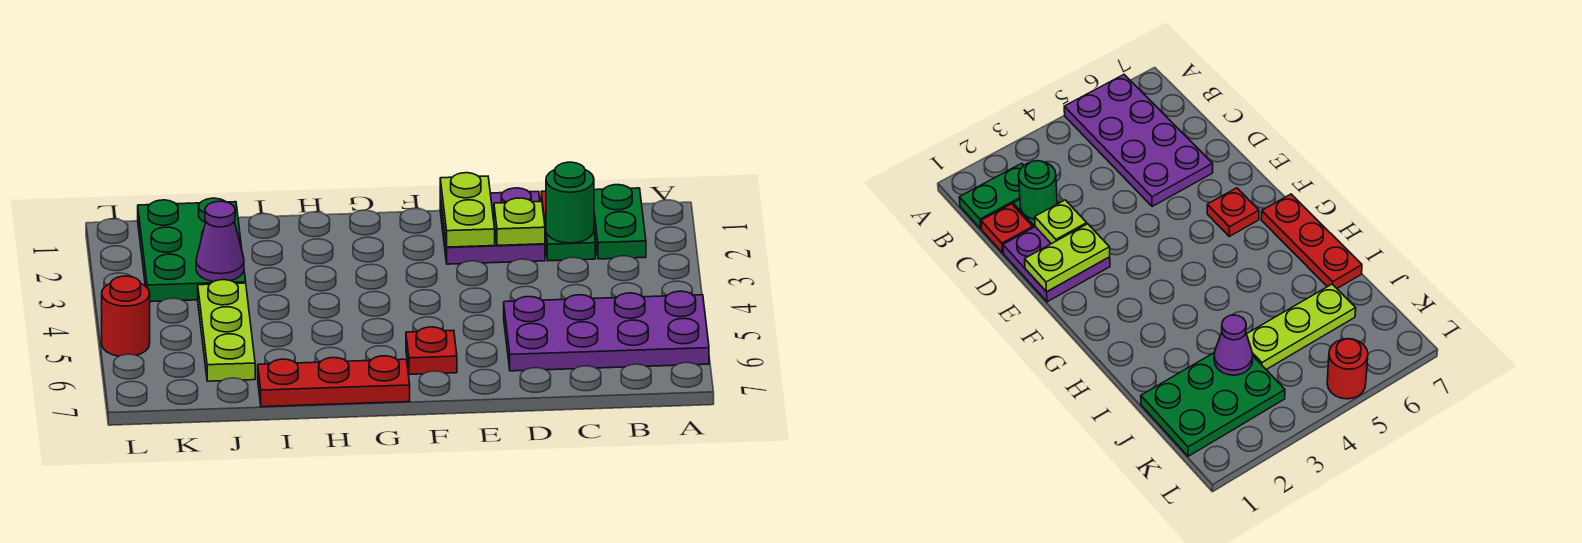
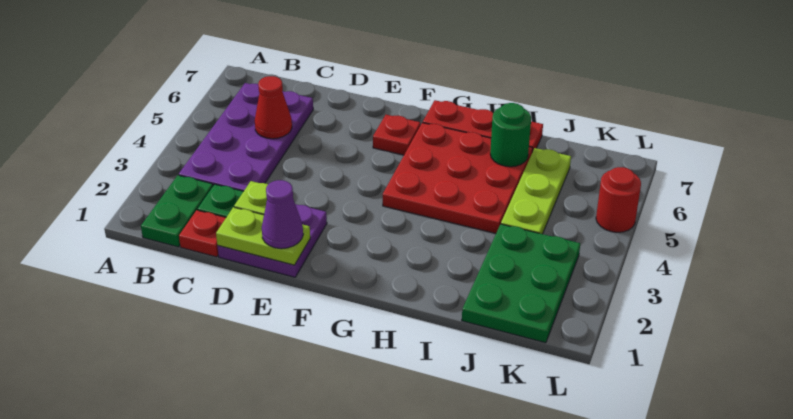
purple plate A5:D6 level 1 -> purple plate B3:C6 level 1
green round brick C2 level 2 -> green round brick I6 level 2
none -> red cone C5 level 2
lime plate E1:E2 level 2 -> lime plate D1:E1 level 2
none -> red plate G4:I6 level 1
purple cone J3 level 2 -> purple cone E1 level 3

